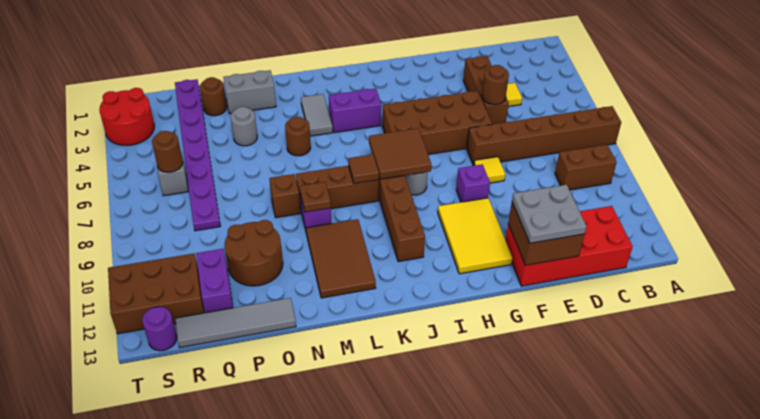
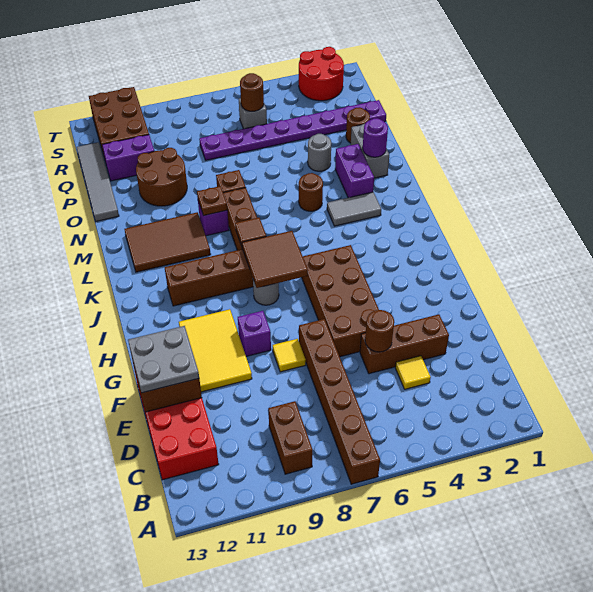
yellow tile G10:H12 level 1 -> yellow tile F10:H11 level 1
purple brick J4:K4 level 1 -> purple brick M3:N3 level 1
purple round brick S13 level 1 -> purple round brick N2 level 2

